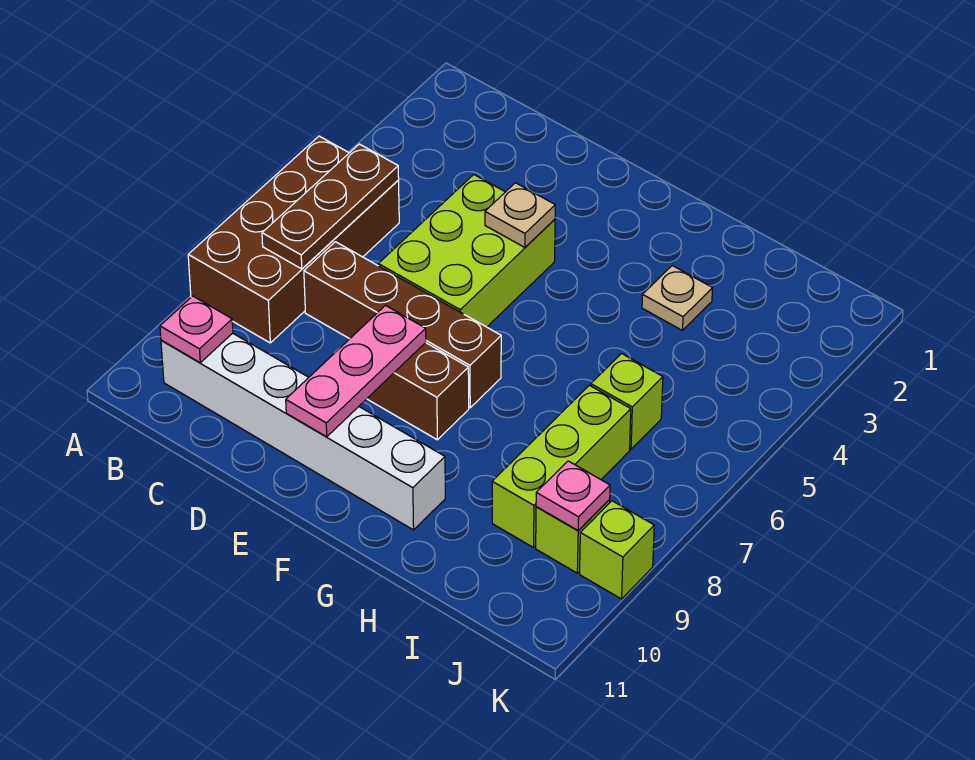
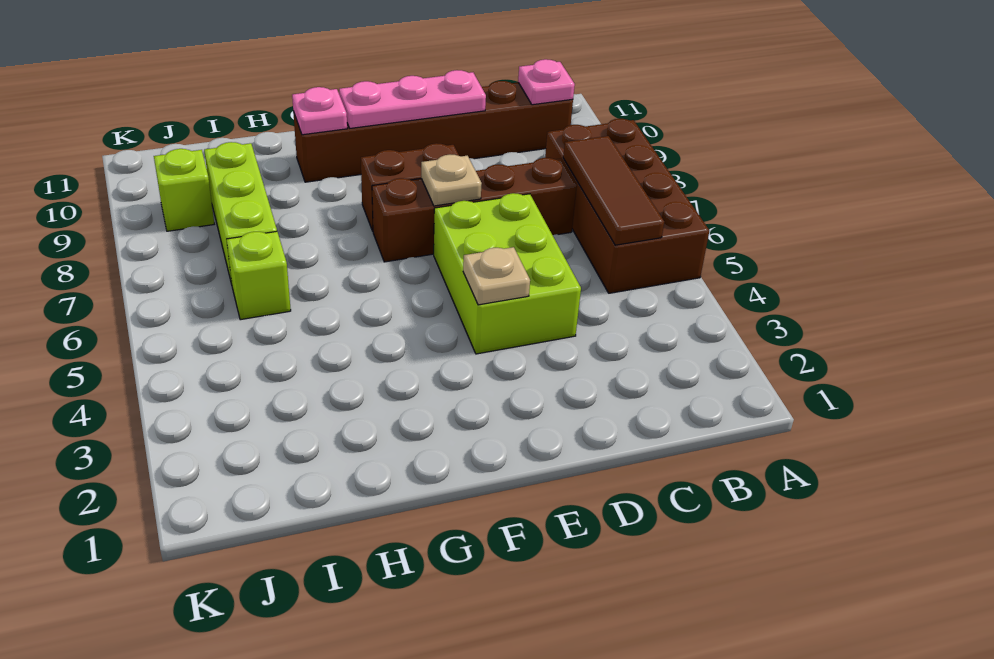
brown plate B5:B7 level 2 -> brown tile B5:B7 level 2
white brick B10:G10 level 1 -> brown brick B10:G10 level 1
pink plate E8:E10 level 2 -> pink plate D10:F10 level 2
tan plate H3 level 1 -> tan plate E7 level 2
pink plate J9 level 2 -> pink plate G10 level 2
lime brick K9 level 1 -> none

